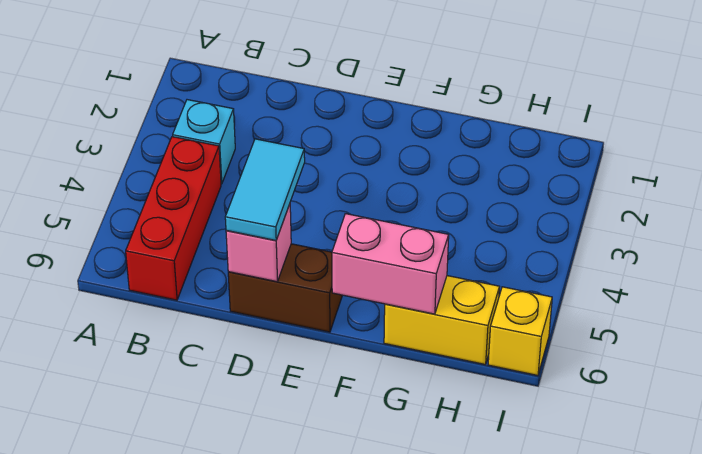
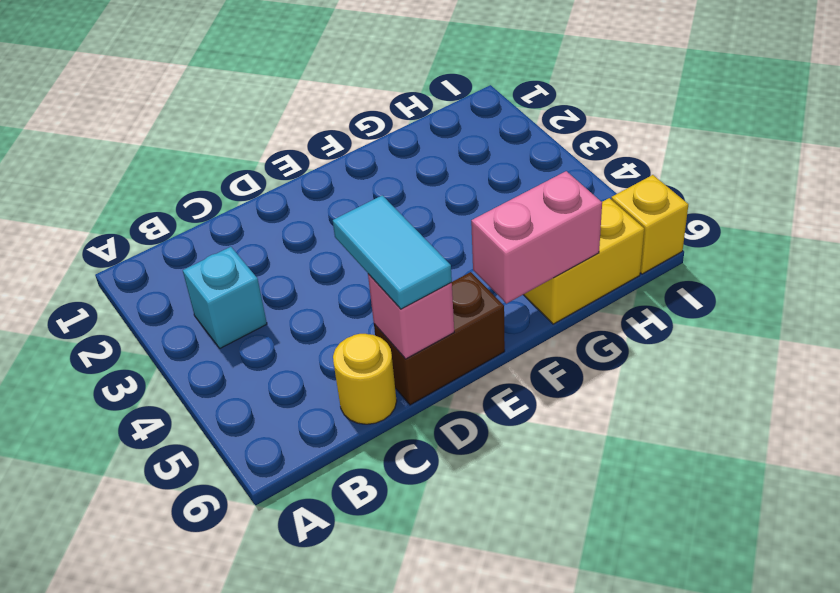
red brick B4:B6 level 1 -> none
none -> yellow round brick C6 level 1

